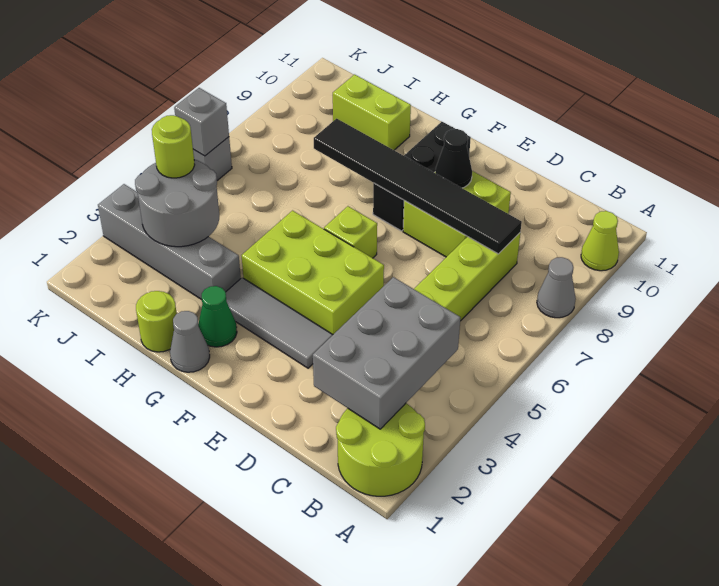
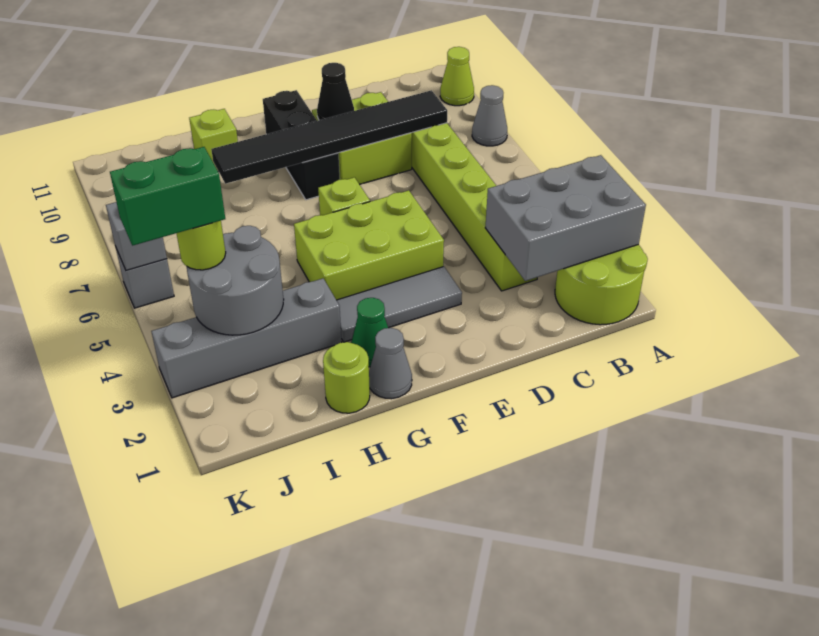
grey brick B2:C4 level 2 -> grey brick A2:C3 level 2
lime brick H10:I10 level 1 -> lime brick H10 level 1
none -> green brick J4:K4 level 4

